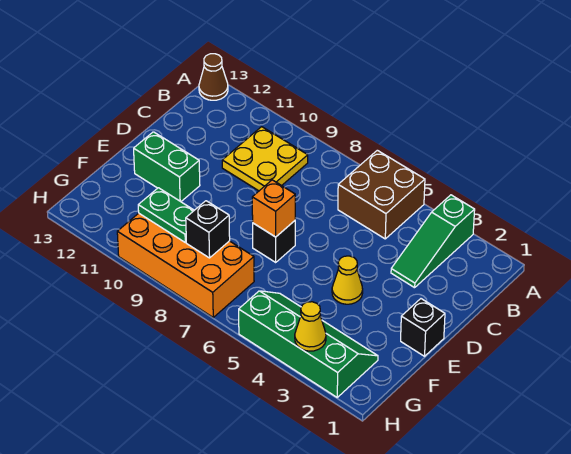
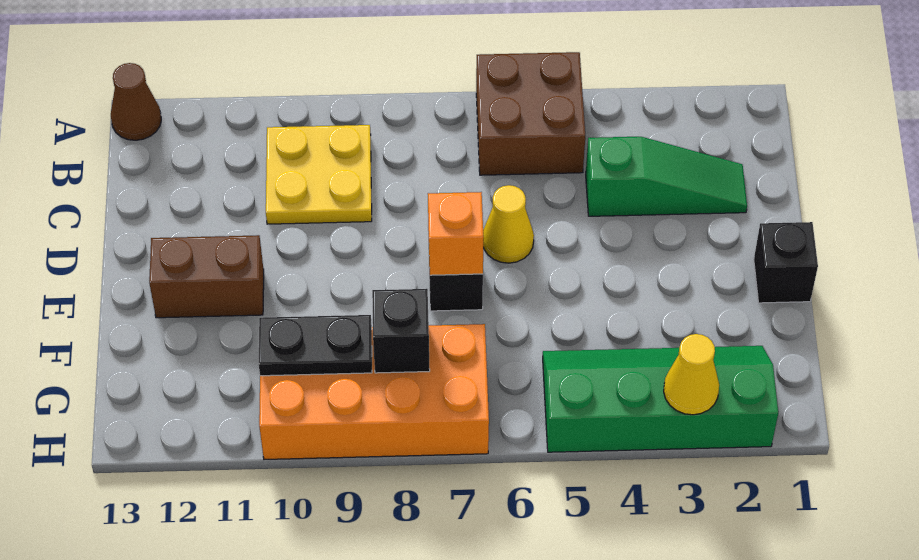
green slope A3:C3 level 1 top A -> green slope C2:C4 level 1 top 4
yellow cone E4 level 1 -> yellow cone D6 level 1
green brick E11:E12 level 1 -> brown brick E11:E12 level 1
green plate G9:G10 level 2 -> black plate G9:G10 level 2

